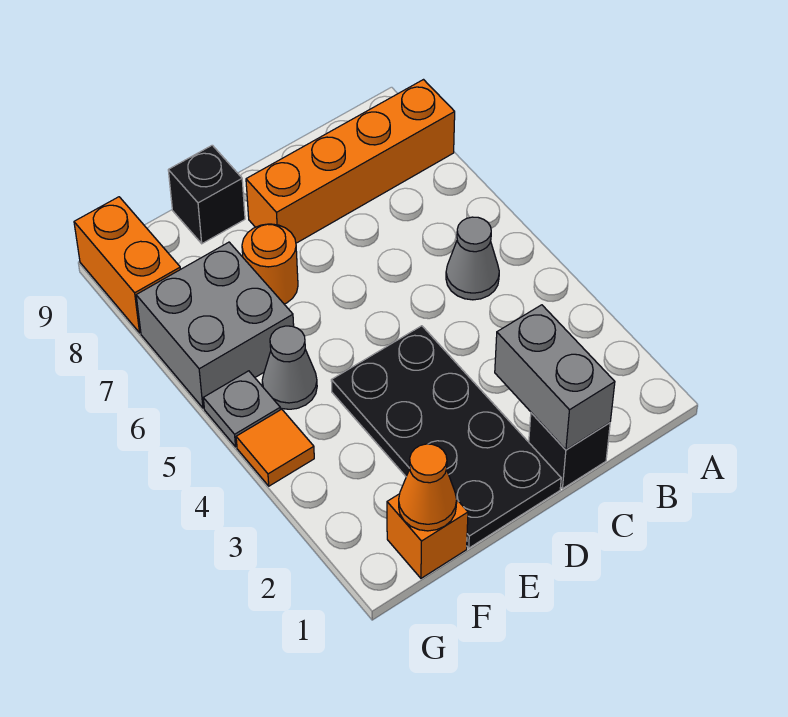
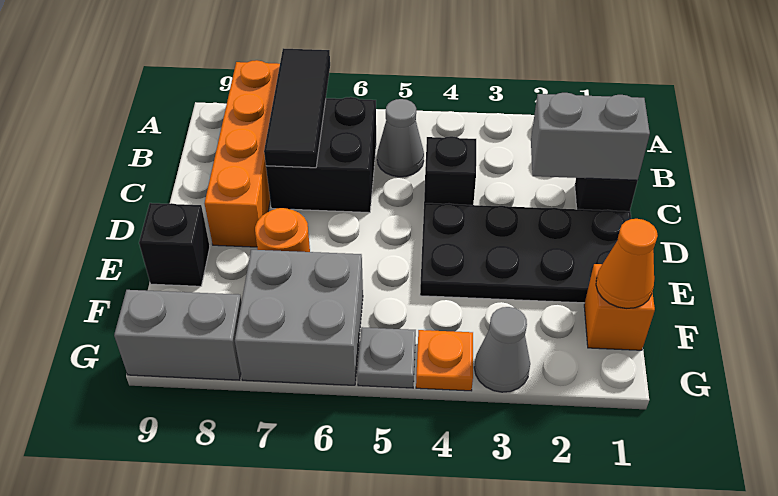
none -> black tile A7:C7 level 2
none -> black brick B6:C7 level 1
none -> black brick C4 level 1
grey cone F5 level 1 -> grey cone G3 level 1
orange tile G4 level 1 -> orange plate G4 level 1
orange brick G8:G9 level 1 -> grey brick G8:G9 level 1

